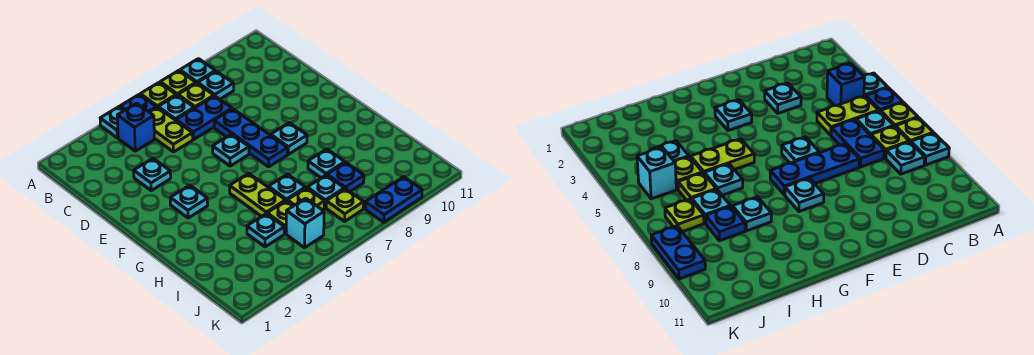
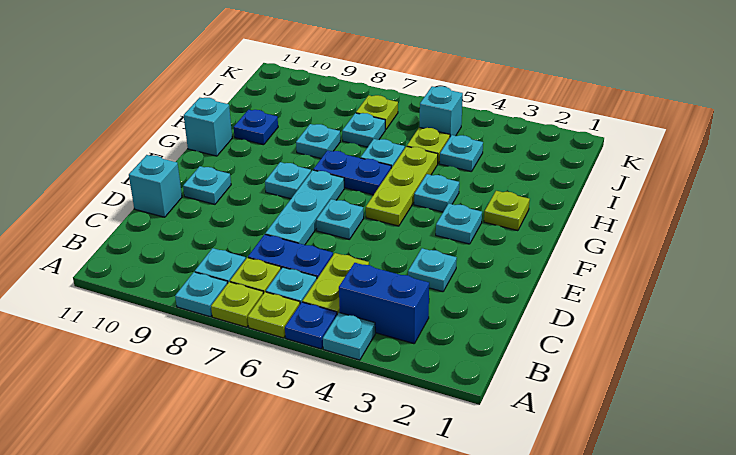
blue brick B4 level 1 -> blue brick B3:B4 level 1
blue plate D7:F7 level 1 -> cyan plate D7:F7 level 1
none -> cyan brick D11 level 1
none -> cyan plate E10 level 1
none -> cyan plate G4 level 1
lime plate G5:H5 level 1 -> lime plate F5:H5 level 1
none -> cyan brick G11 level 1
lime plate I6 level 1 -> lime plate G2 level 1
blue plate I8 level 1 -> blue plate H10 level 1
blue plate K8:K9 level 1 -> blue plate G6:G7 level 1

